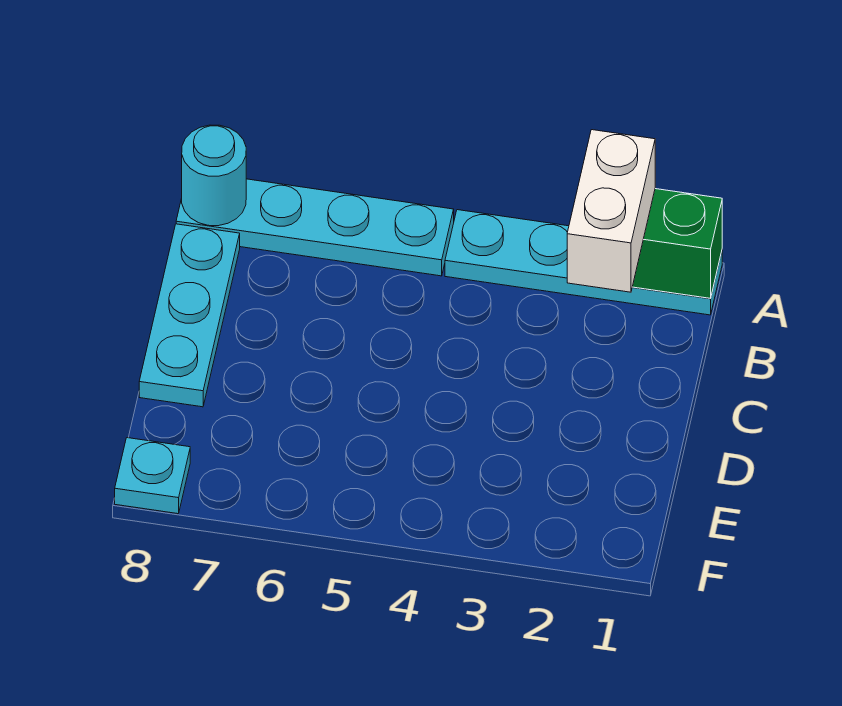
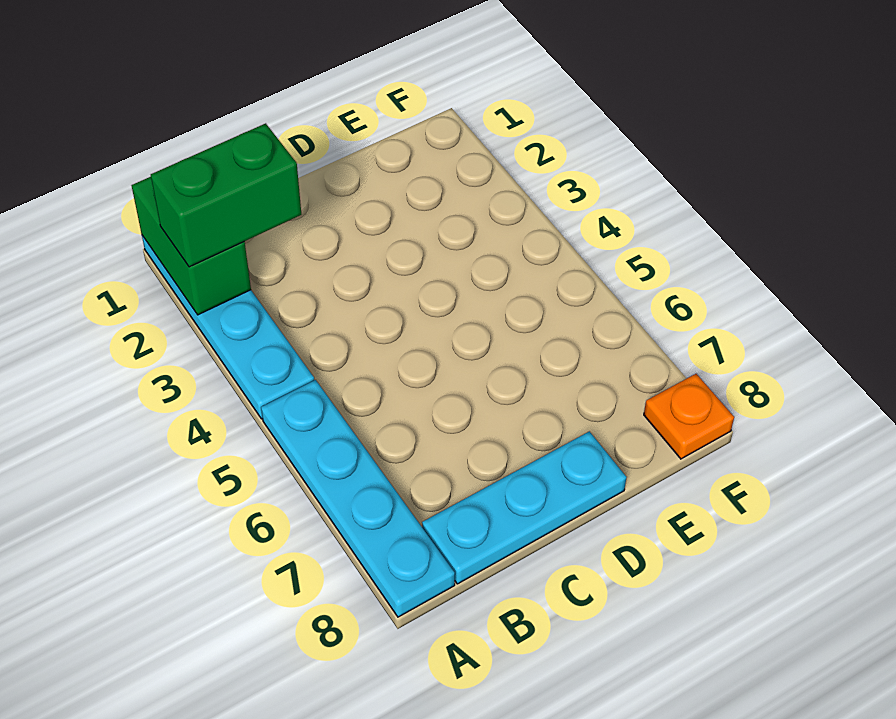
white brick A2:B2 level 3 -> green brick A2:B2 level 3
cyan round brick A8 level 2 -> none
cyan plate F8 level 1 -> orange plate F8 level 1

